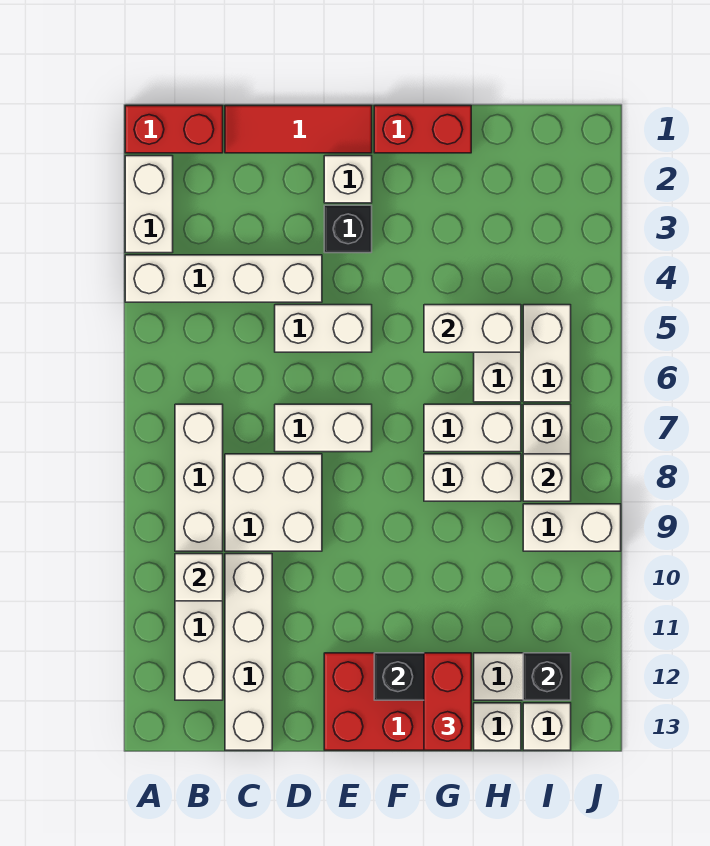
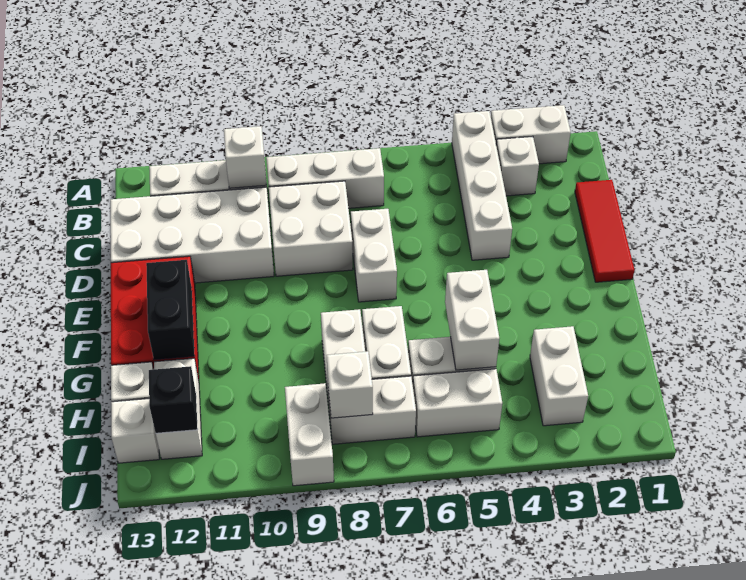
red brick A1:B1 level 1 -> none
white brick C10:C13 level 1 -> white brick C10:D13 level 1
white brick D5:E5 level 1 -> white brick H3:I3 level 1
white brick E2 level 1 -> white brick B3 level 1
black brick E3 level 1 -> none
red brick F1:G1 level 1 -> none
red brick G12:G13 level 3 -> none

